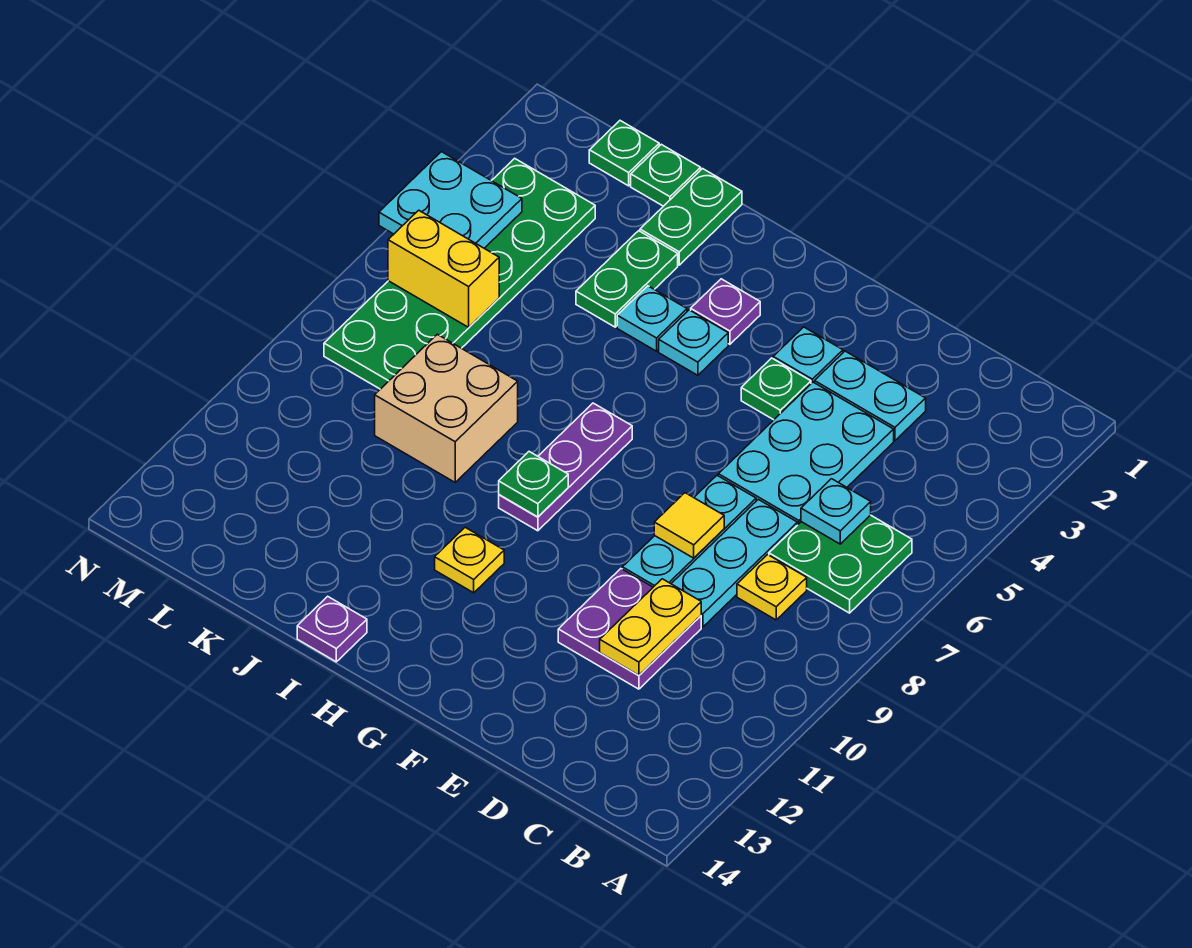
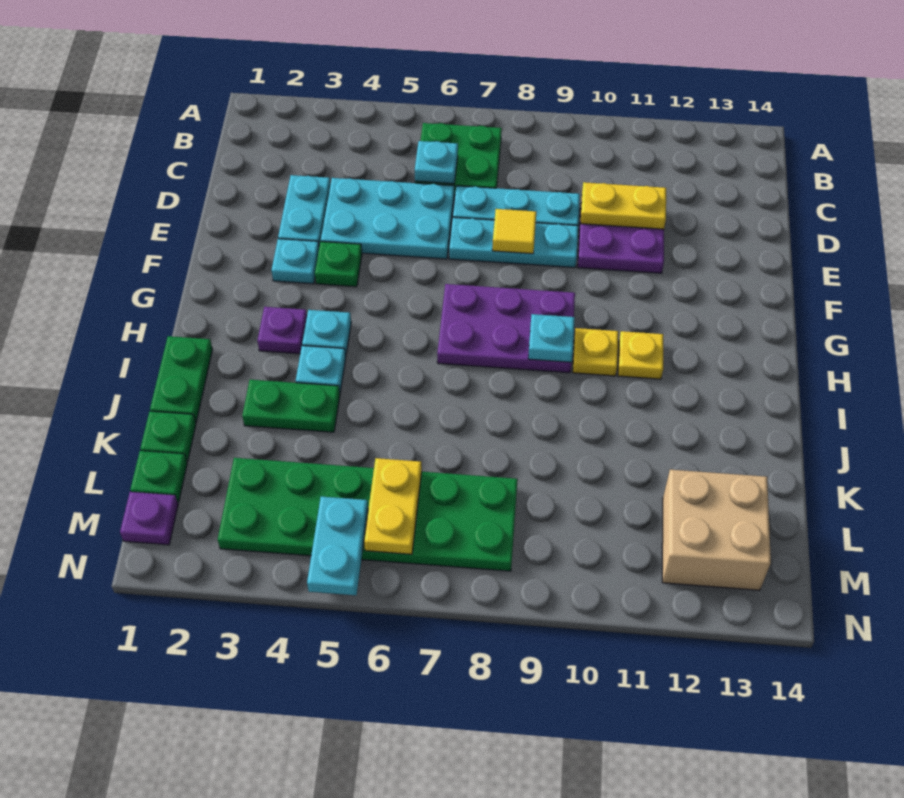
yellow plate C8 level 1 -> yellow plate H10 level 1
purple plate H7:H9 level 1 -> purple plate G7:H9 level 1
green plate H9 level 2 -> cyan plate H9 level 2
purple plate I14 level 1 -> purple plate M1 level 1
green plate J1:J2 level 1 -> green plate I1:J1 level 1
tan brick J8:K9 level 1 -> tan brick L12:M13 level 1
yellow brick L6:M6 level 2 -> yellow plate L6:M6 level 2
cyan plate M4:N5 level 2 -> cyan plate M5:N5 level 2

